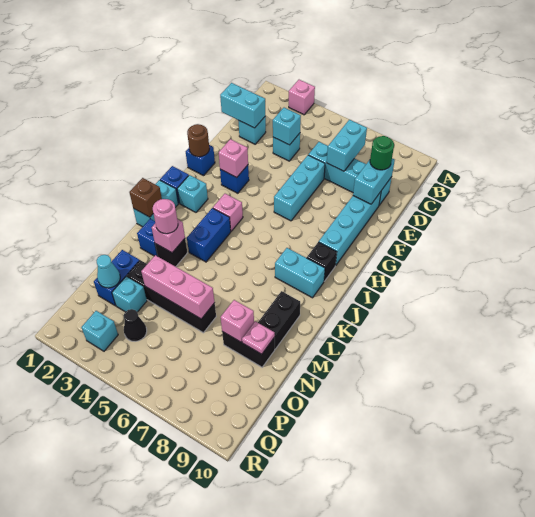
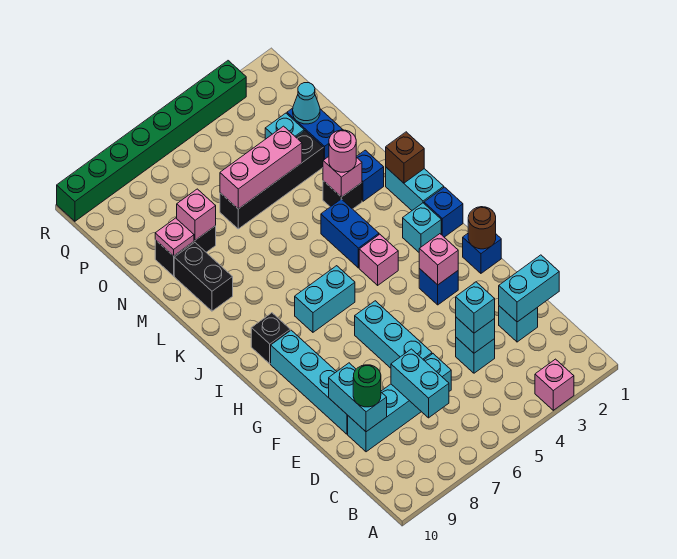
cyan brick J8:J9 level 1 -> cyan brick I6:I7 level 1
black cone P4 level 1 -> none
cyan brick Q3 level 1 -> cyan brick D4 level 3
none -> green brick R3:R10 level 1

